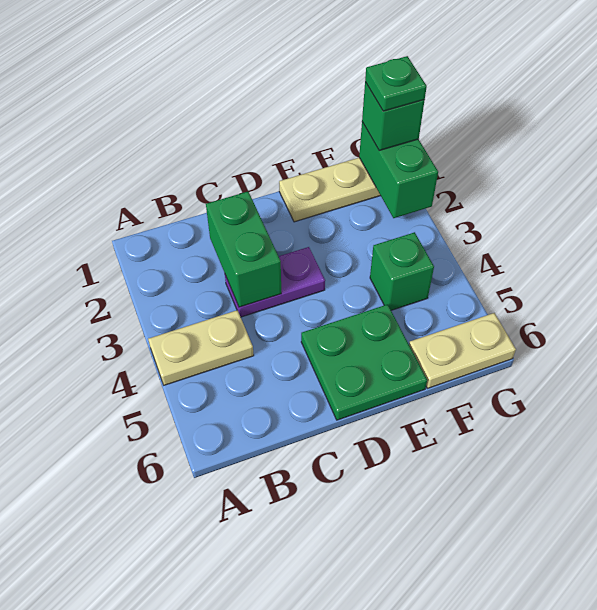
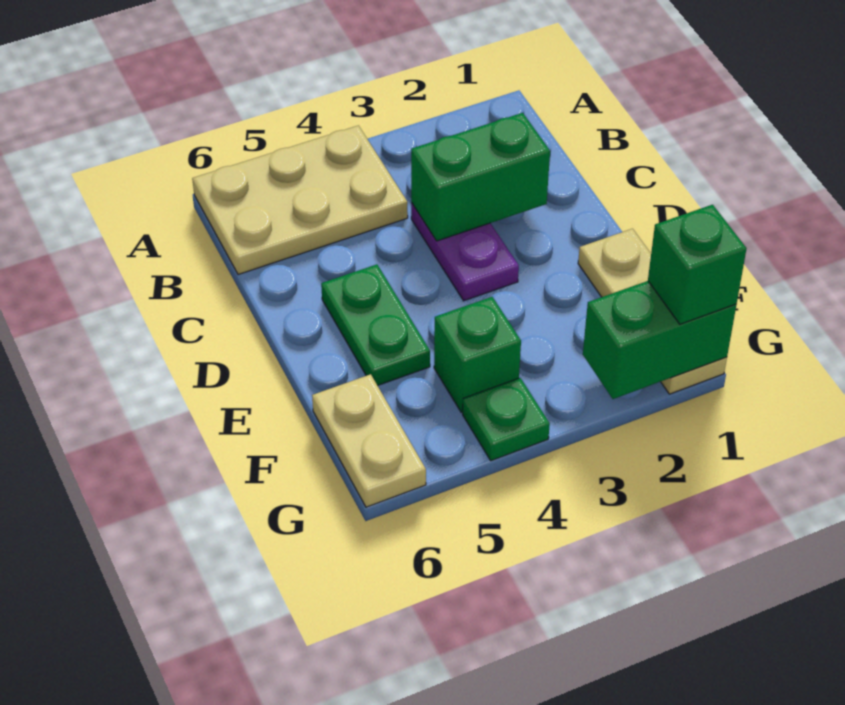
tan plate A4:B4 level 1 -> tan plate A4:B6 level 1
green plate D5:E6 level 1 -> green plate D5:E5 level 1
green plate G1 level 4 -> green plate G4 level 1

